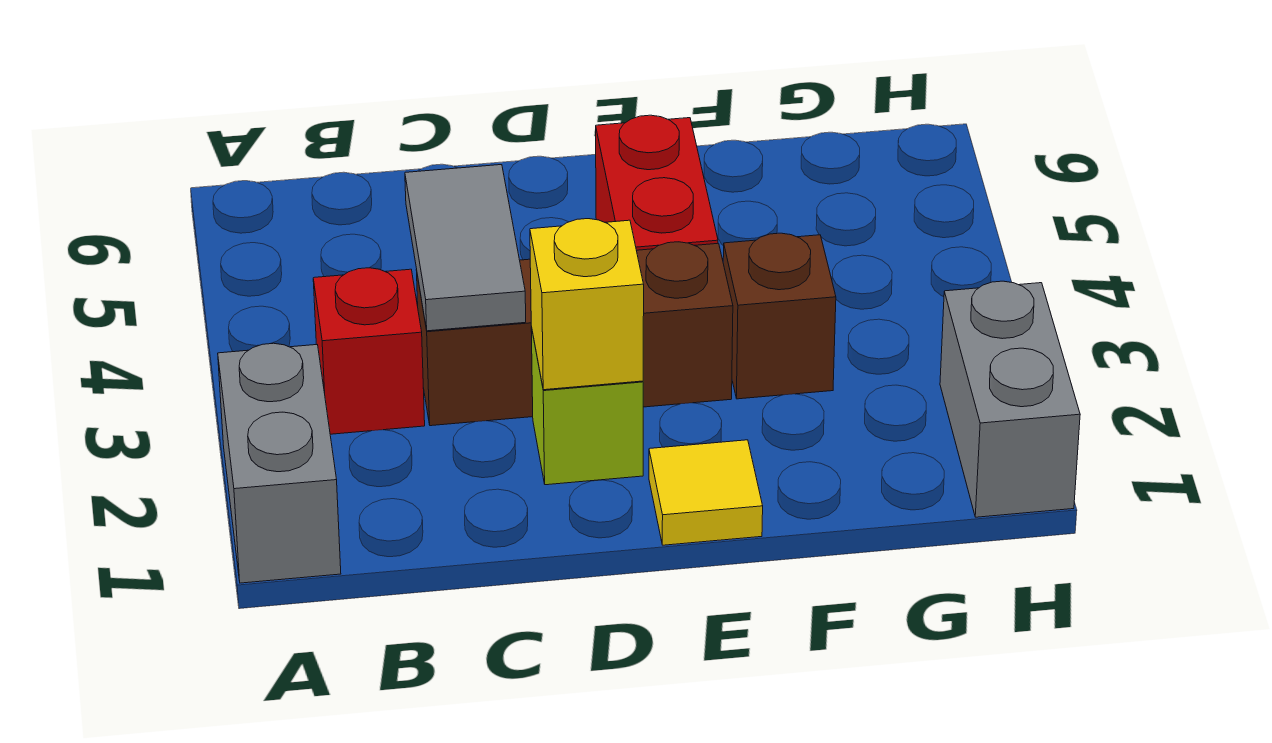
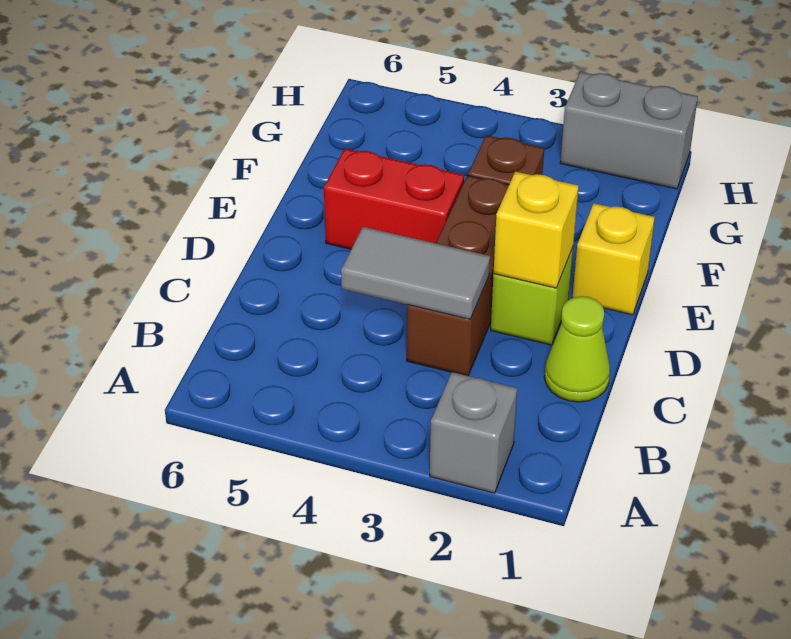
grey brick A1:A2 level 1 -> grey brick A2 level 1
red brick B3 level 1 -> none
none -> lime cone C1 level 1
yellow tile E1 level 1 -> yellow brick E1 level 1

